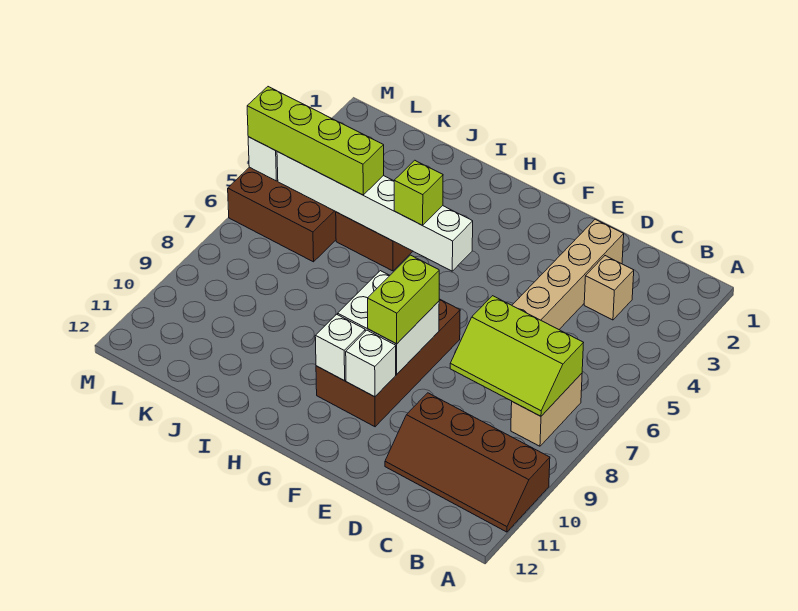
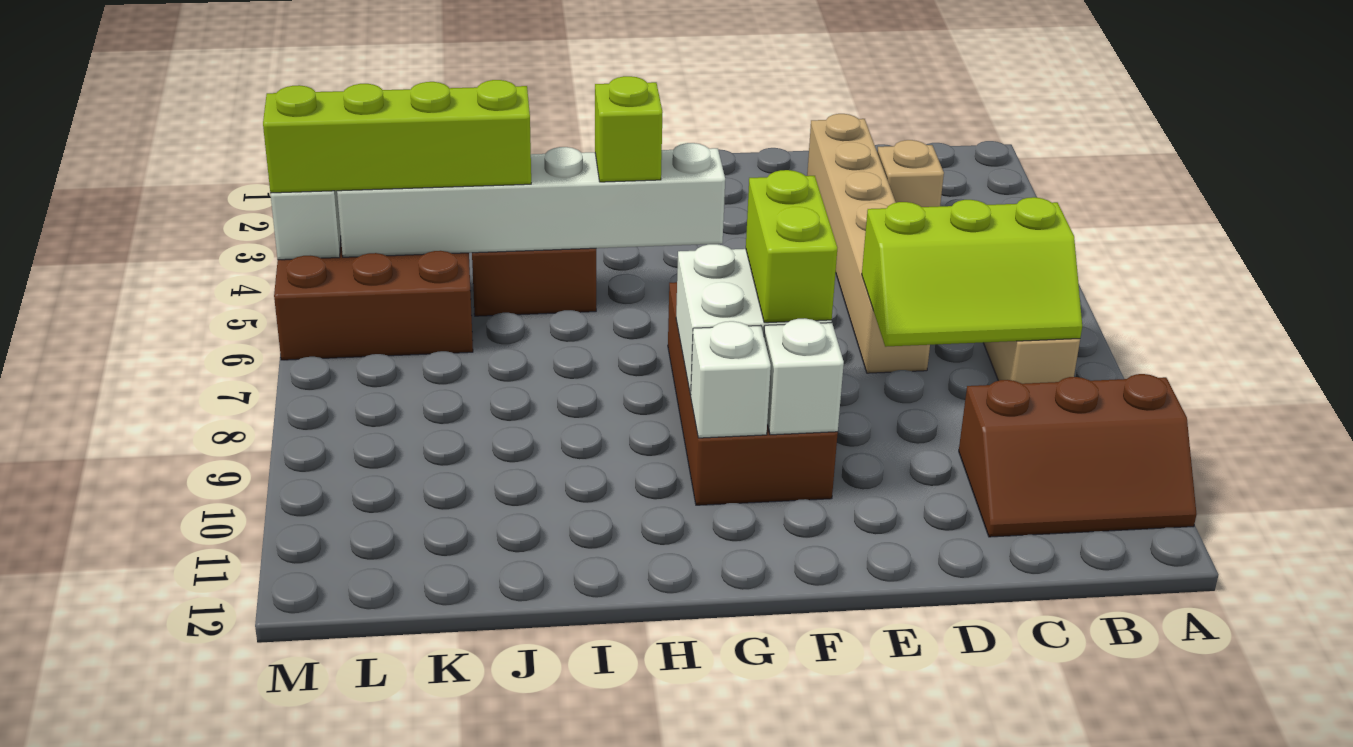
brown slope A10:D11 level 1 top 10 -> brown slope A10:C11 level 1 top 10

